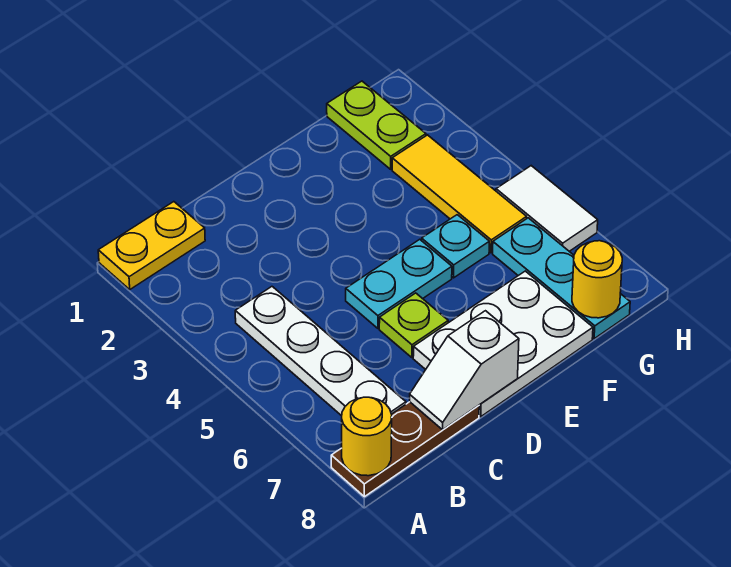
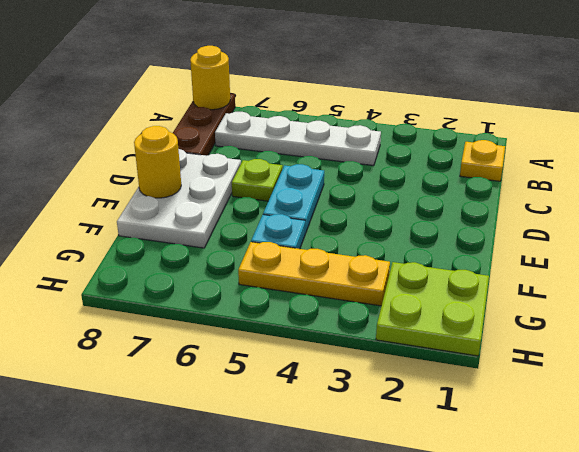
yellow plate A1:B1 level 1 -> yellow plate B1 level 1
white slope C8:D8 level 2 top D -> none
lime plate G1:G2 level 1 -> lime plate G1:H2 level 1
yellow tile G3:G5 level 1 -> yellow plate G3:G5 level 1
cyan plate G6:G8 level 1 -> none
yellow round brick G8 level 2 -> yellow round brick E8 level 2
white tile H5:H6 level 1 -> none

